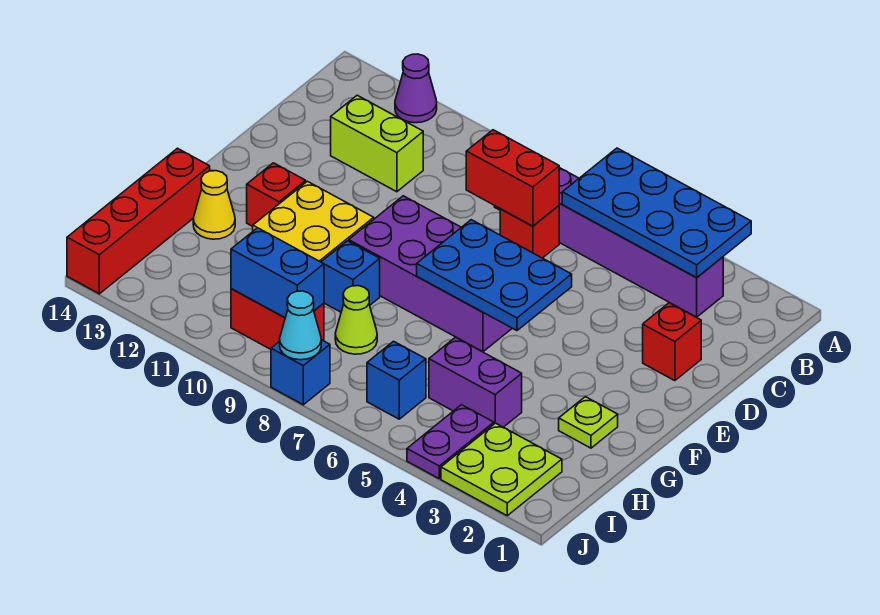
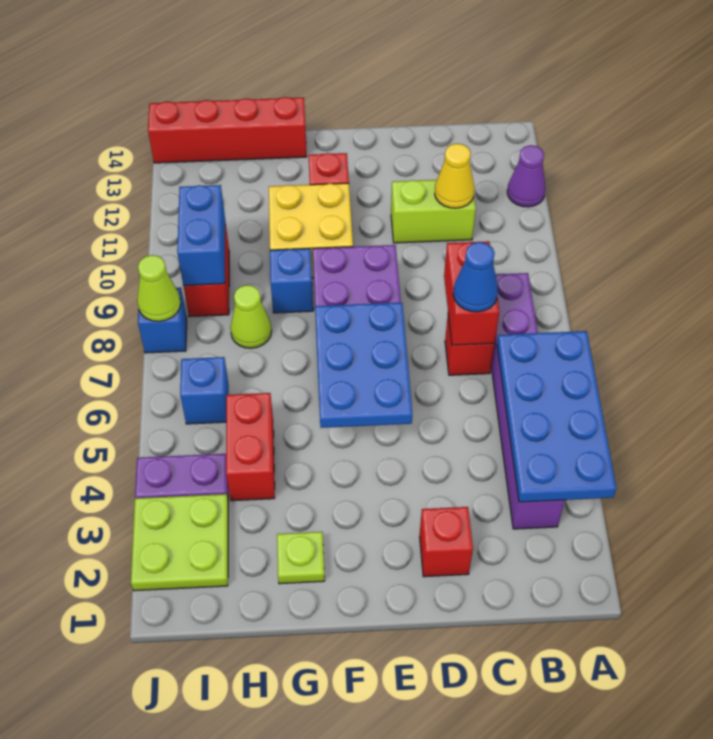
none -> blue cone C7 level 3
lime brick C11:C12 level 1 -> lime brick C11:D11 level 1
yellow cone G13 level 1 -> yellow cone C11 level 2
purple brick H4:H5 level 1 -> red brick H4:H5 level 1
cyan cone J8 level 2 -> lime cone J8 level 2

